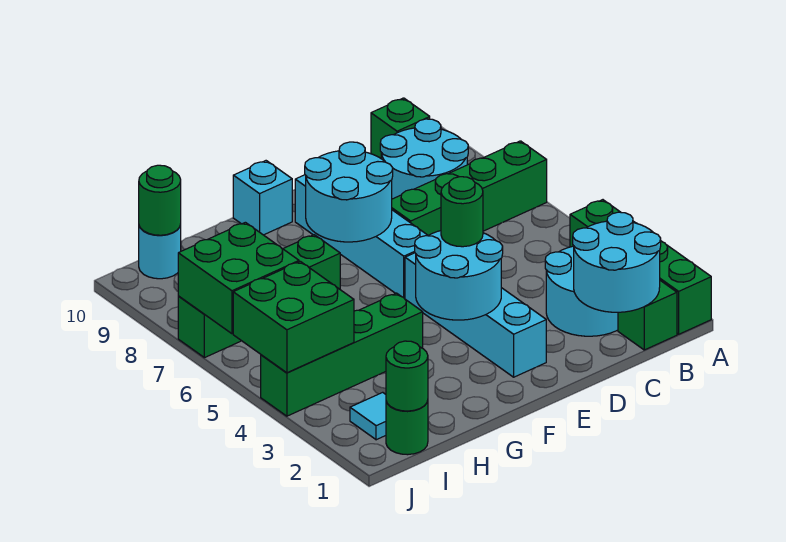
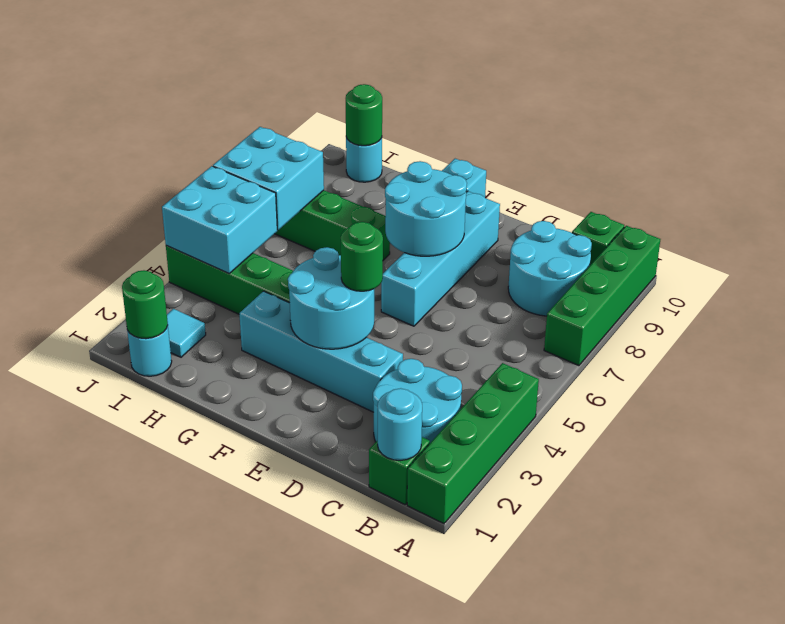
green brick A7:D7 level 1 -> green brick A7:A10 level 1
cyan round brick B1:C2 level 2 -> cyan round brick B1 level 2
cyan brick E2:E5 level 1 -> cyan brick D3:G3 level 1
green round brick I1 level 1 -> cyan round brick I1 level 1
green brick I4:J5 level 2 -> cyan brick I4:J5 level 2
green brick I6:J7 level 2 -> cyan brick I6:J7 level 2

